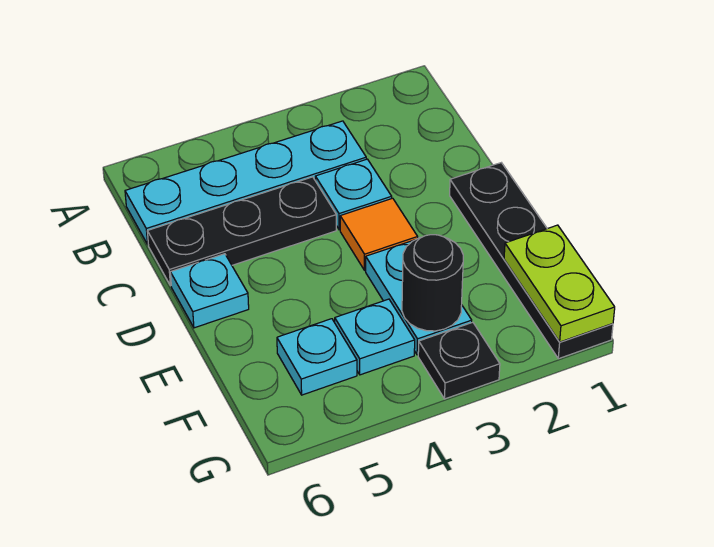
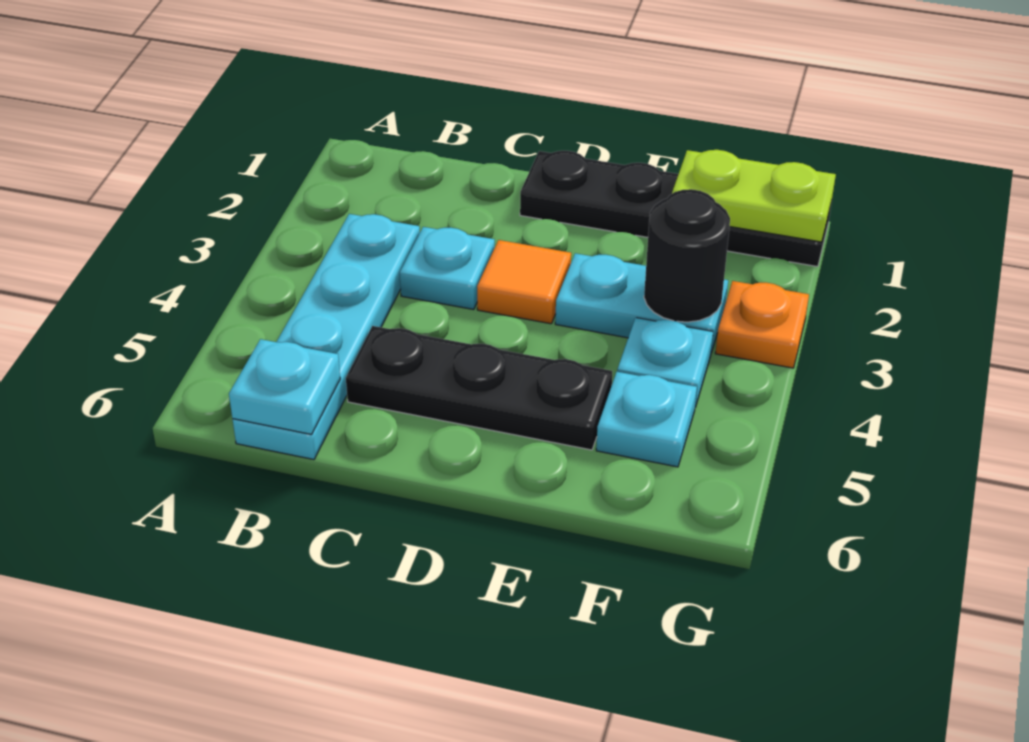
black plate C4:C6 level 1 -> black plate C5:E5 level 1
cyan plate D6 level 1 -> cyan plate B6 level 2
black plate G3 level 1 -> orange plate G3 level 1

